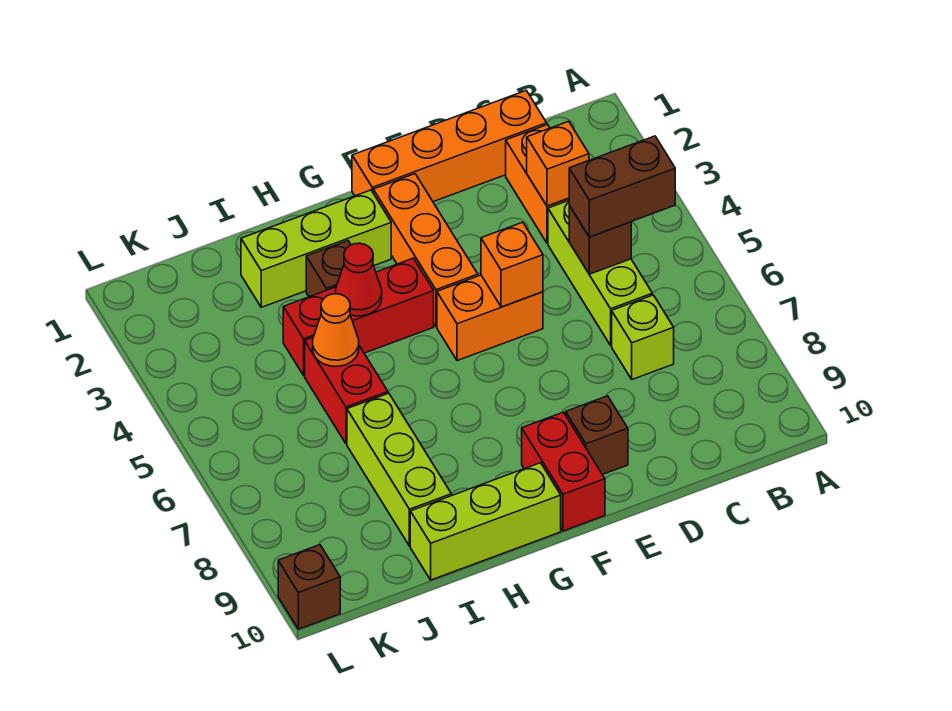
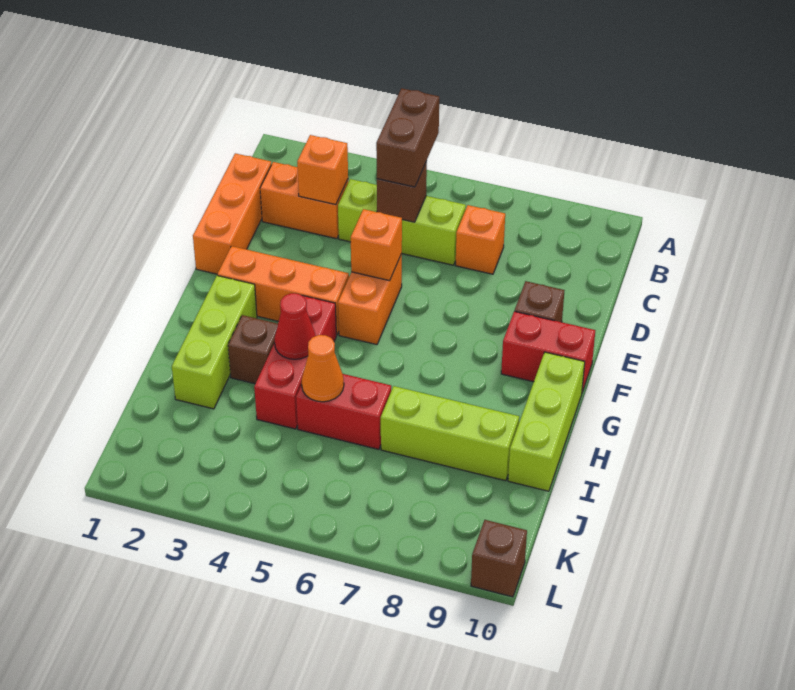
orange brick C1:F1 level 1 -> orange brick C1:E1 level 1
lime brick C7 level 1 -> orange brick C7 level 1

